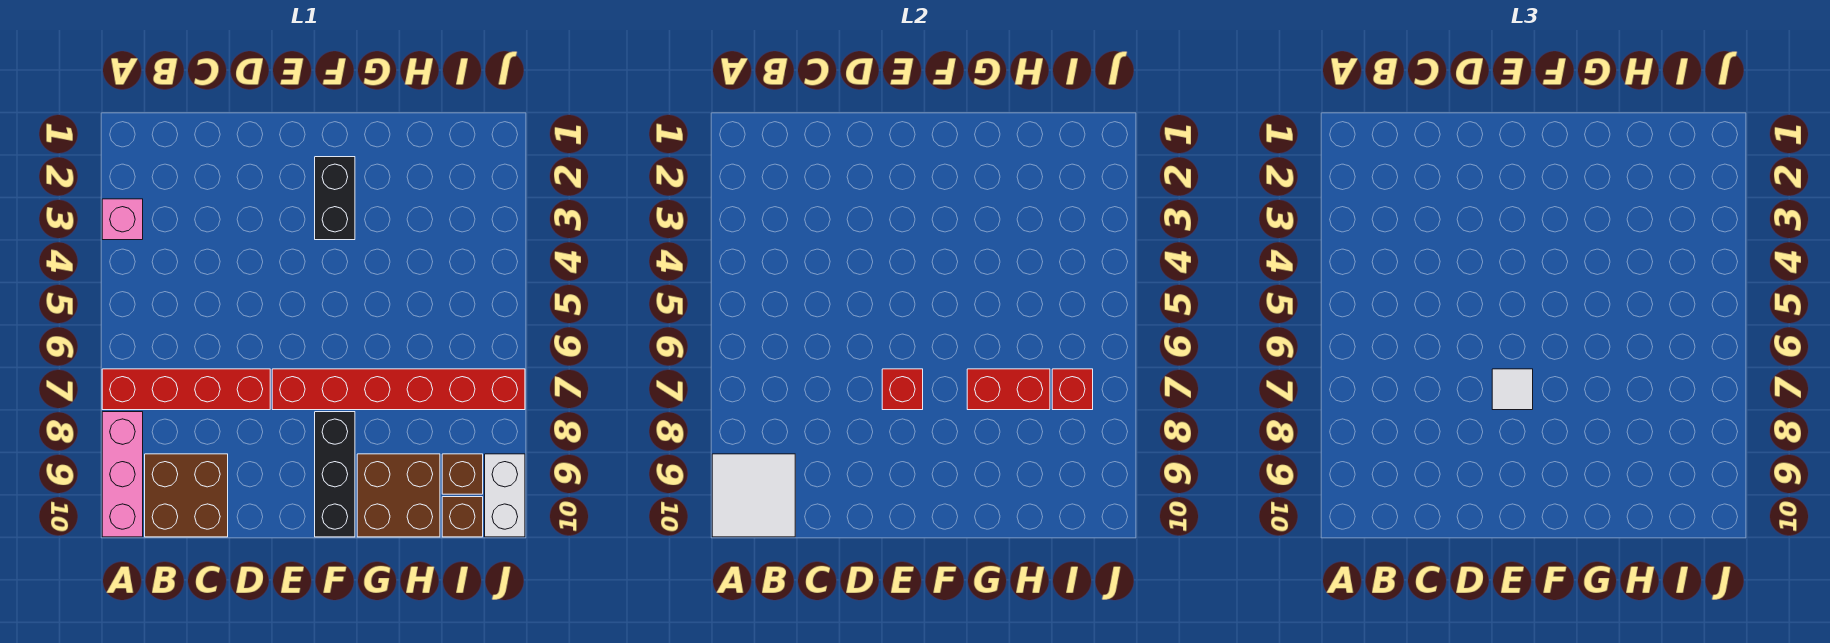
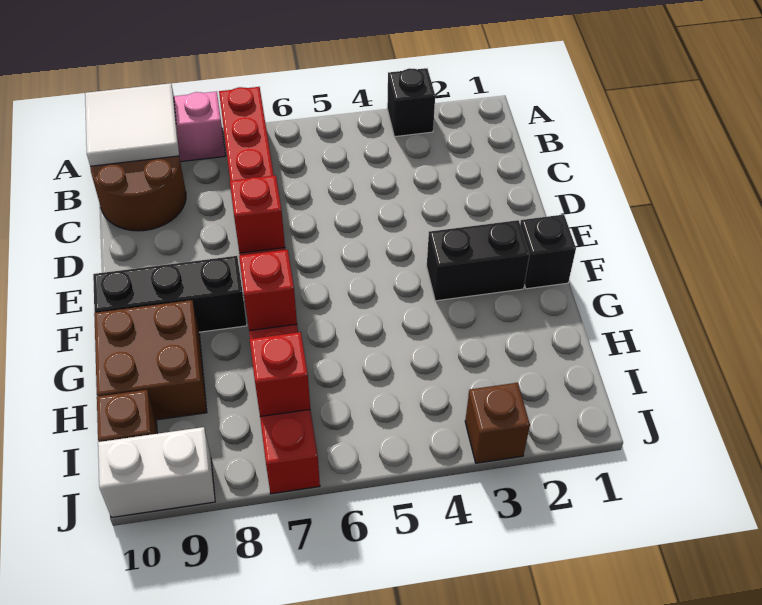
pink brick A3 level 1 -> black brick A3 level 1
brown brick B9:C10 level 1 -> brown round brick B9:C10 level 1
white tile E7 level 3 -> none
none -> black brick F1 level 1
red brick G7:H7 level 2 -> red brick G7 level 2
brown brick I9 level 1 -> brown brick J3 level 1

